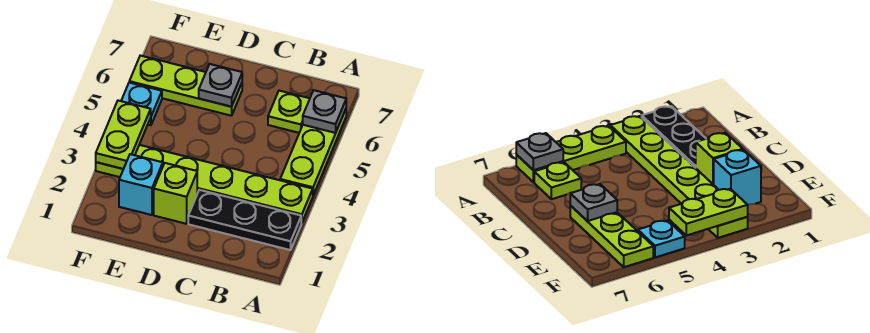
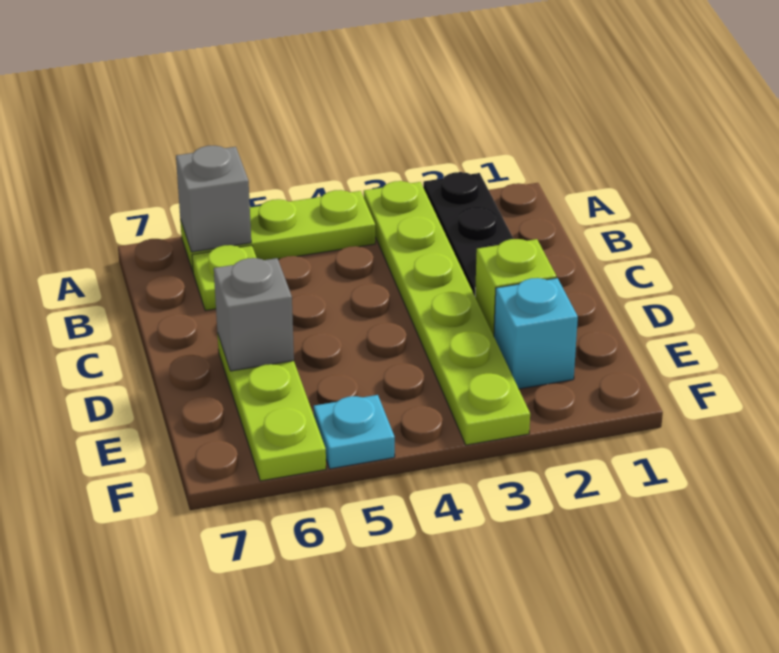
grey plate A6 level 2 -> grey brick A6 level 2
grey plate D6 level 2 -> grey brick D6 level 2
lime plate F3:F4 level 2 -> none

